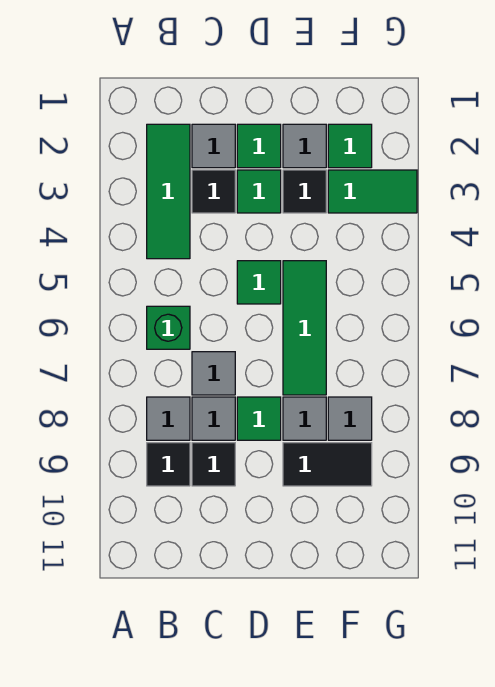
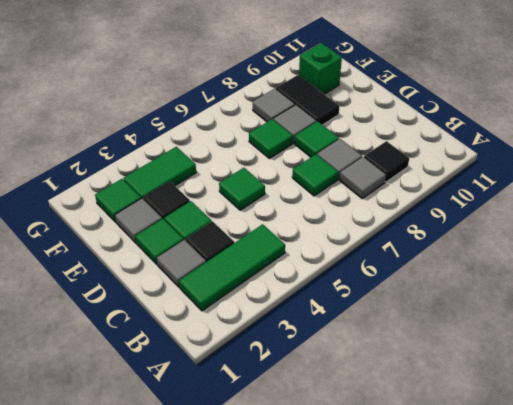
green brick B6 level 1 -> green brick F10 level 1
grey tile C7 level 1 -> green tile C7 level 1
black tile C9 level 1 -> none
green tile E5:E7 level 1 -> green tile E7 level 1
green tile F3:G3 level 1 -> green tile F3:F4 level 1

